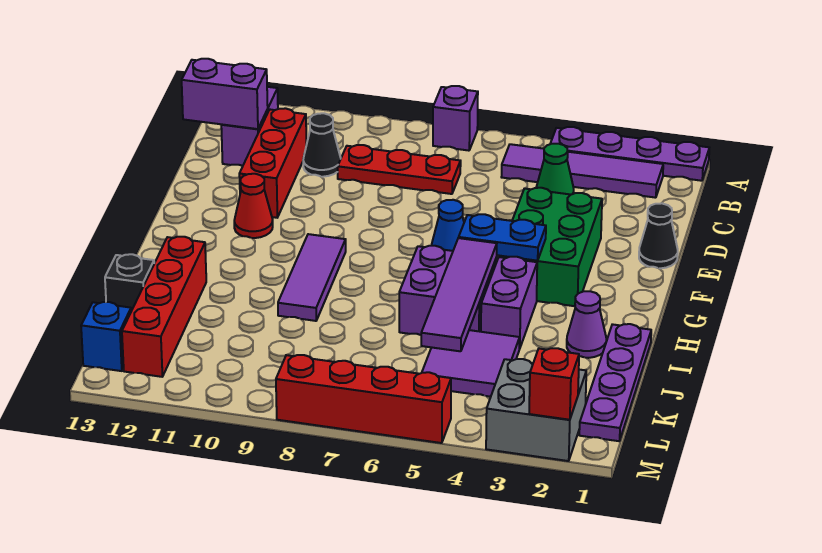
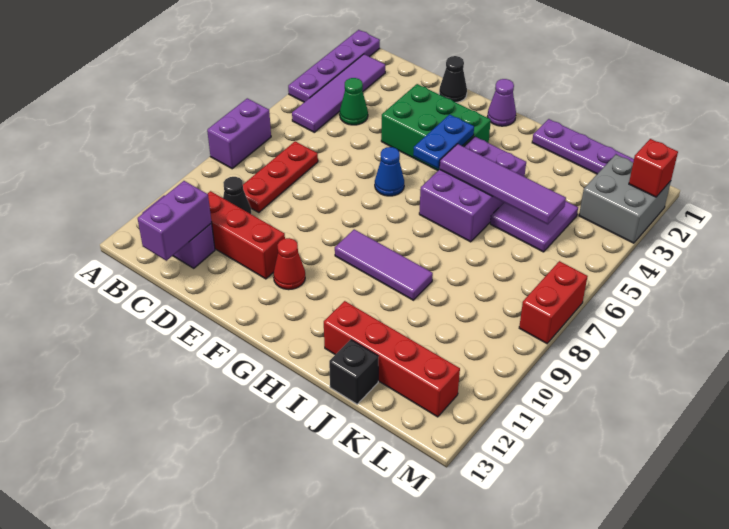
purple brick A7 level 1 -> purple brick A7:A8 level 1
purple cone I2 level 1 -> purple cone G1 level 1
blue brick L13 level 1 -> none
red brick M5:M8 level 1 -> red brick M7:M8 level 1

